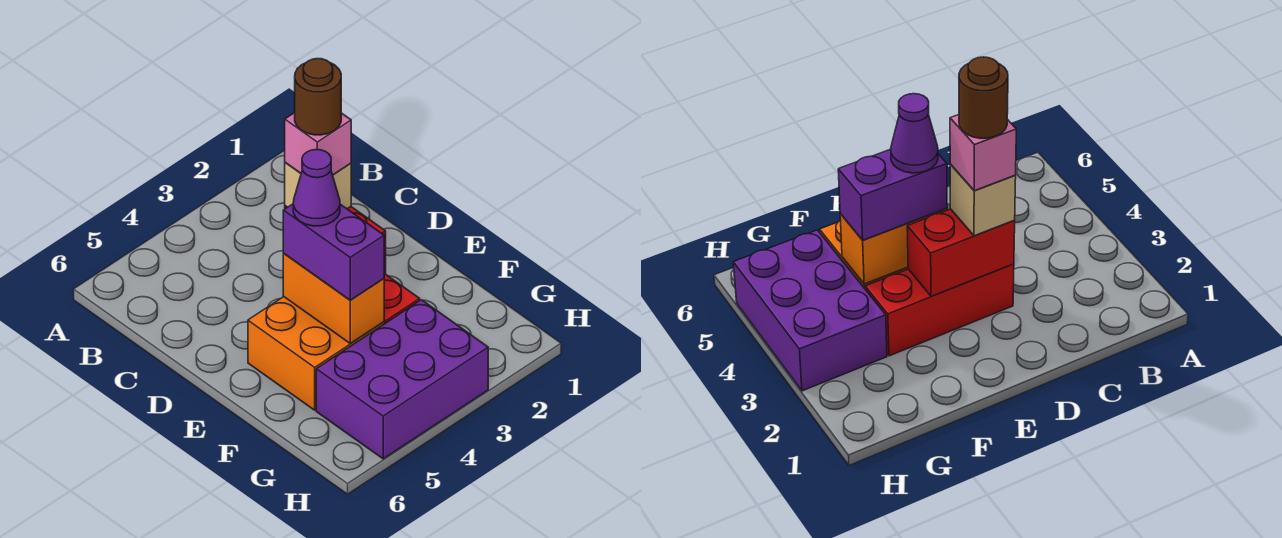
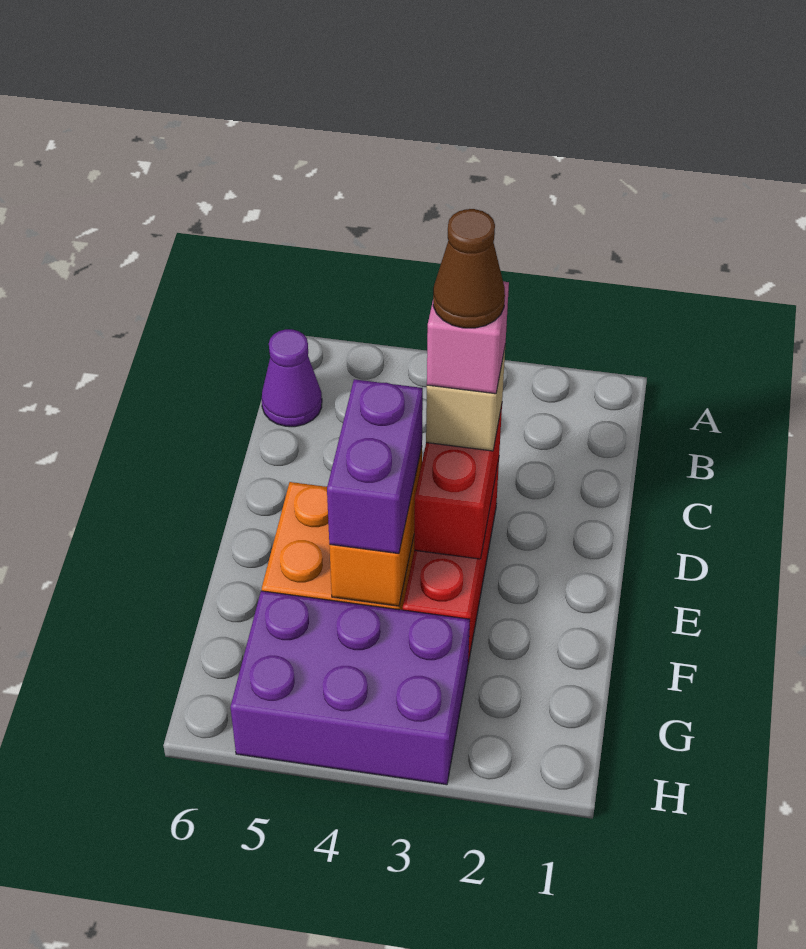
brown round brick D3 level 5 -> brown cone D3 level 5
purple cone E4 level 4 -> purple cone B6 level 1

